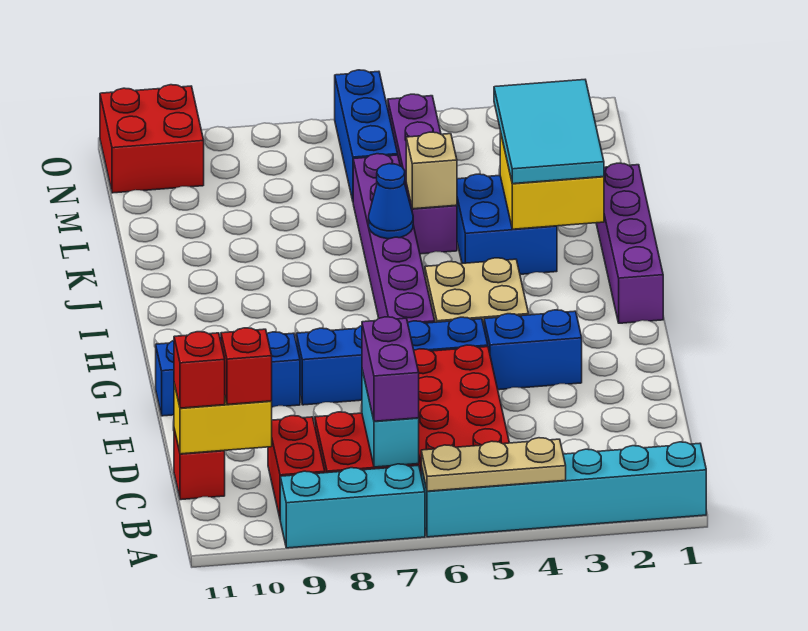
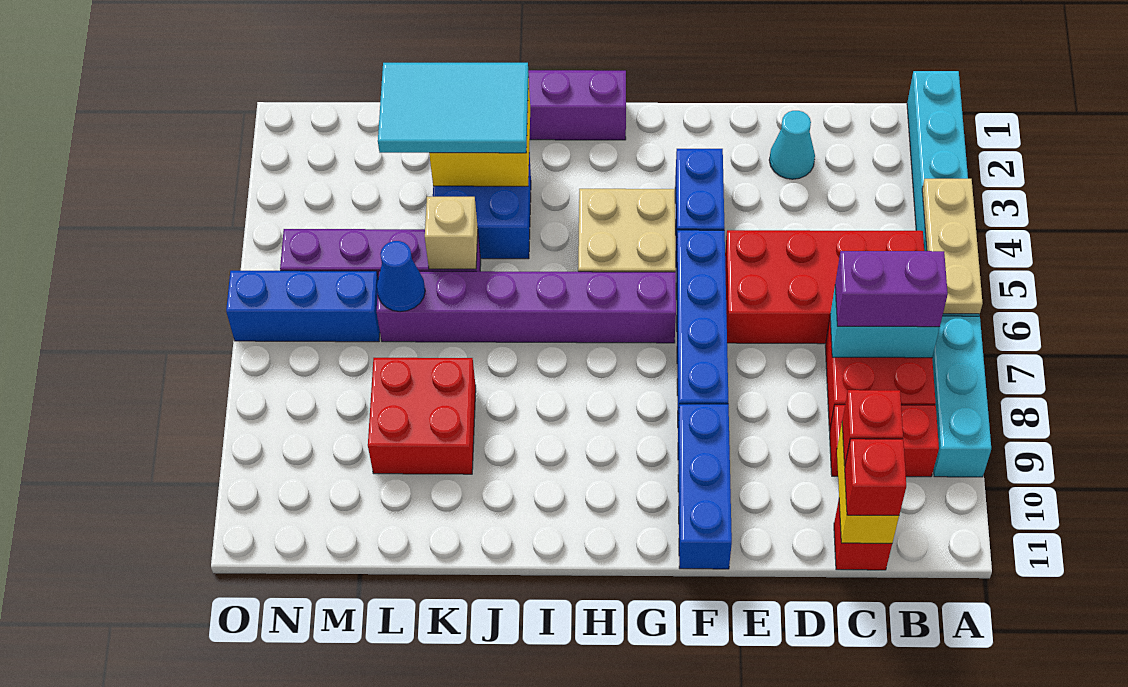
none -> cyan cone D2 level 1
blue cone J6 level 2 -> blue cone L6 level 2
red brick N10:O11 level 1 -> red brick K8:L9 level 1

